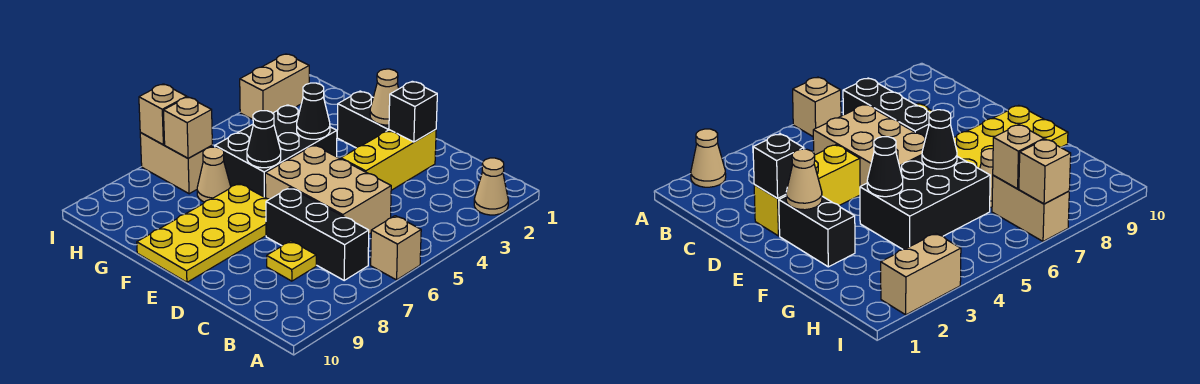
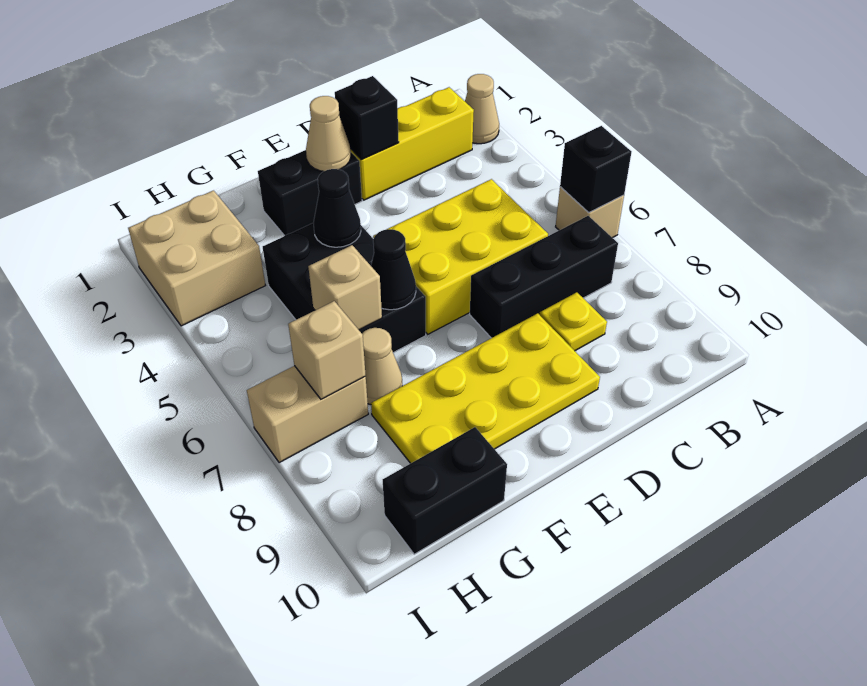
none -> black brick A6 level 2
tan brick C5:E6 level 1 -> yellow brick C5:E6 level 1
yellow brick D2:D4 level 1 -> yellow brick B2:D2 level 1
yellow plate E7:F10 level 1 -> yellow plate D8:G9 level 1
none -> black brick G10:H10 level 1
tan brick I2:I3 level 1 -> tan brick H2:I3 level 1
tan brick I7 level 2 -> tan brick G6 level 2

